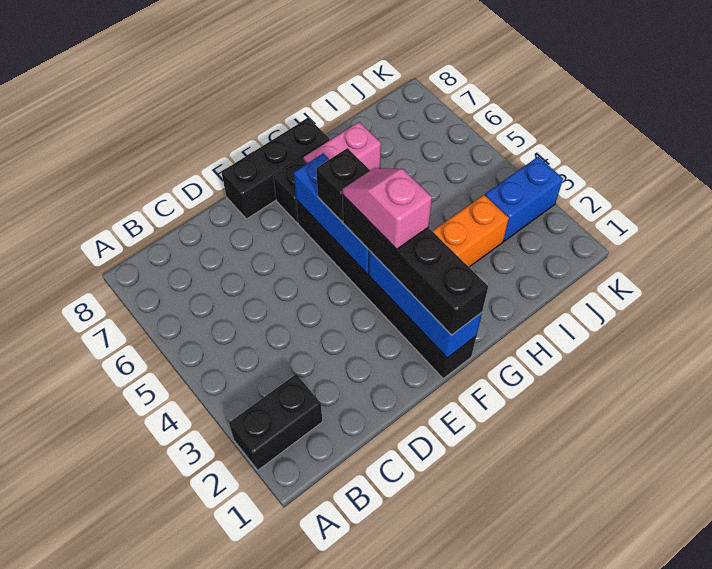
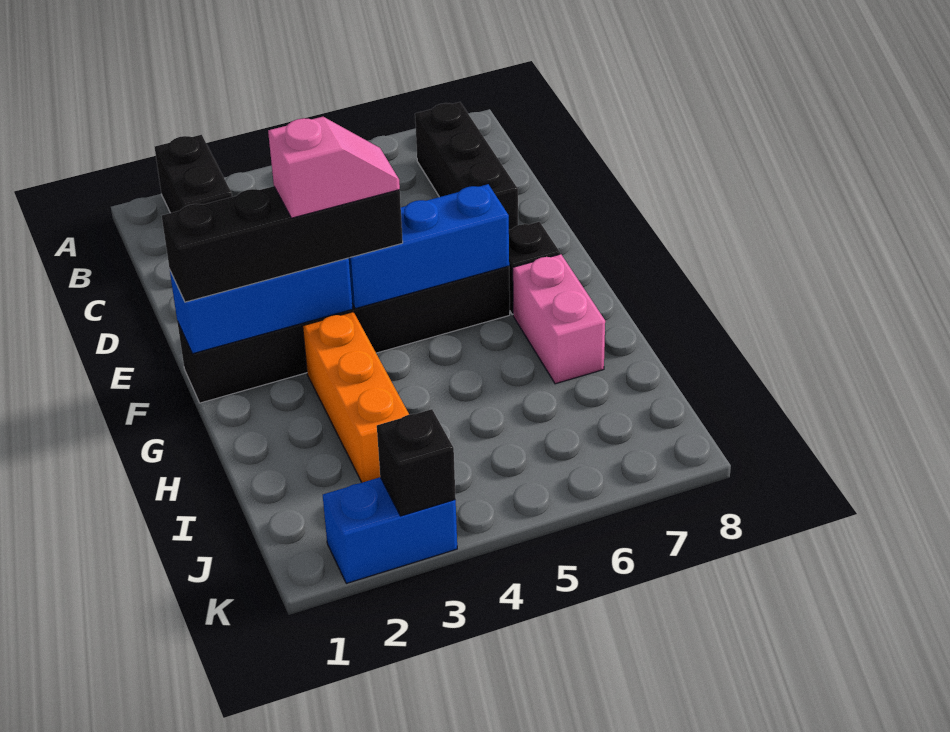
black brick E8:G8 level 1 -> black brick B7:D7 level 1
black brick F5 level 3 -> black brick K3 level 2
blue brick J3:K3 level 1 -> blue brick K2:K3 level 1

